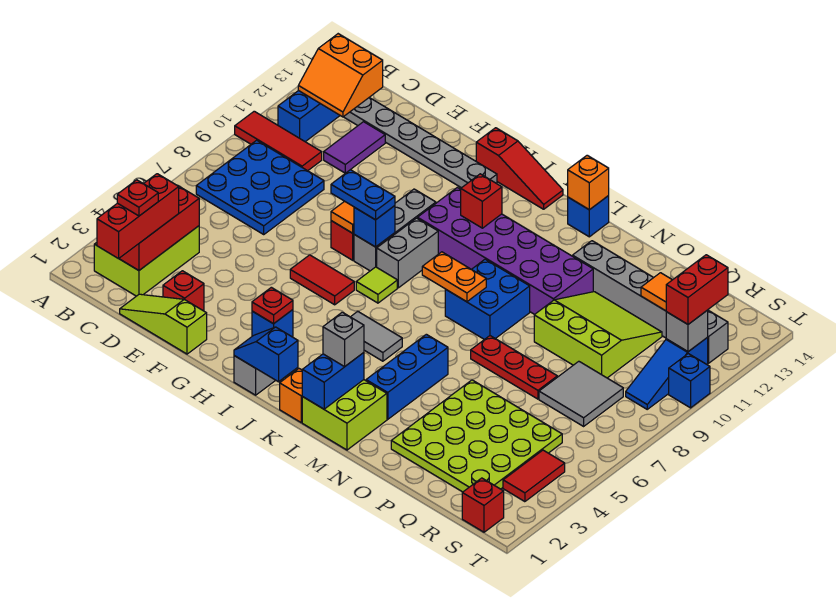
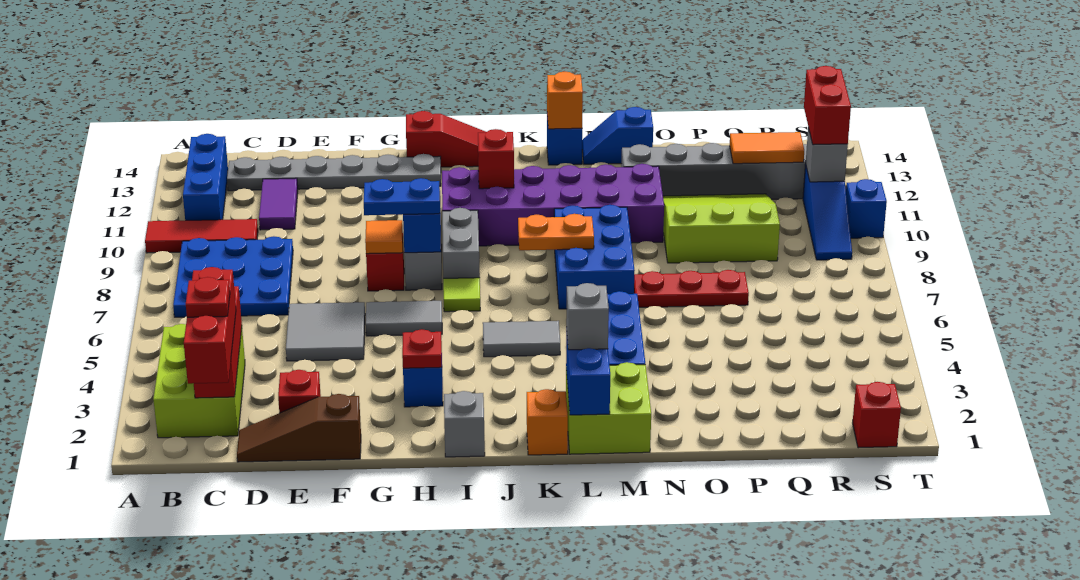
orange slope B12:C13 level 2 top 13 -> none
lime slope D1:F1 level 1 top F -> brown slope D1:F1 level 1 top F
red tile G6:H6 level 1 -> grey tile G6:H6 level 1
blue slope I1:J1 level 2 top J -> blue slope M14:N14 level 1 top N
blue brick L8:M9 level 1 -> blue brick L7:M9 level 1
lime plate O2:R5 level 1 -> none
grey tile Q7:R8 level 1 -> grey tile E5:F6 level 1
red tile S3:S4 level 1 -> none

